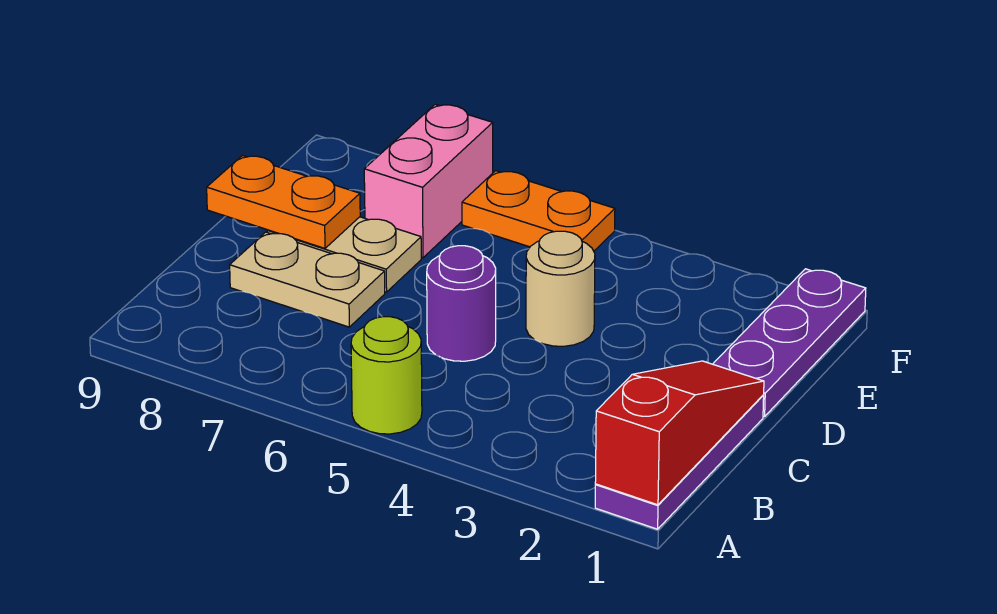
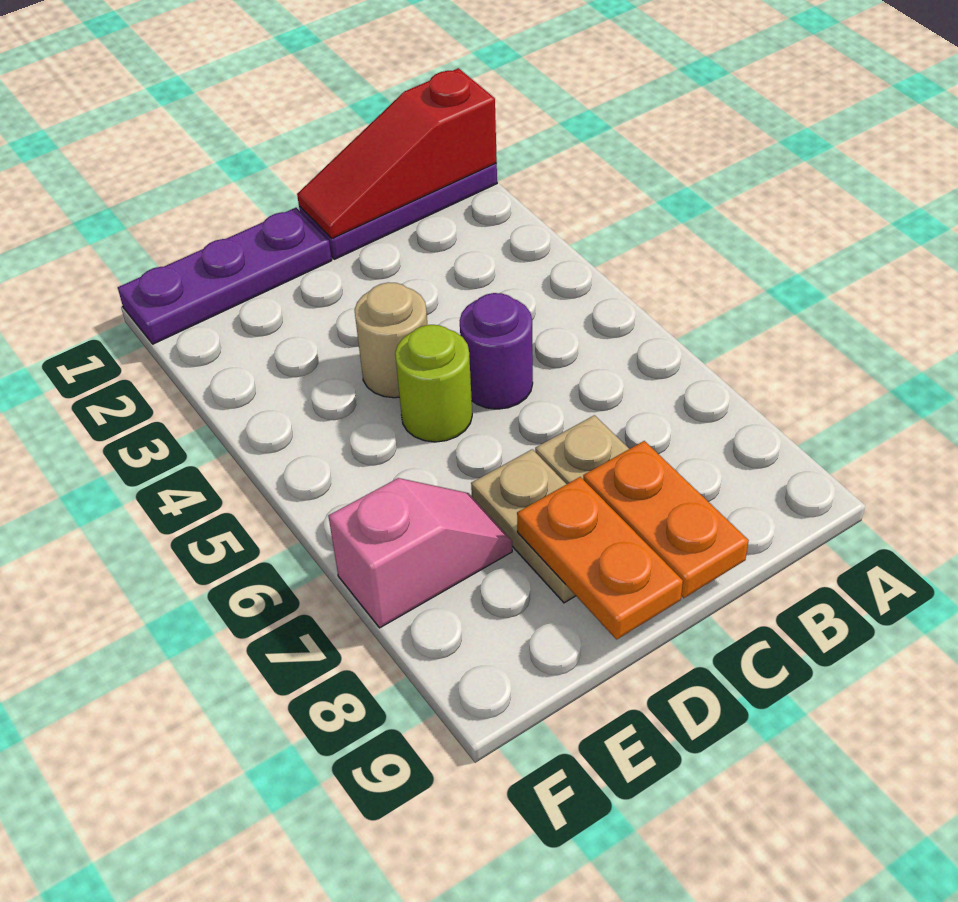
lime round brick A5 level 1 -> lime round brick D5 level 1
pink brick E7:F7 level 1 -> pink slope E7:F7 level 1 top F
orange plate F5:F6 level 1 -> orange plate C8:C9 level 2

